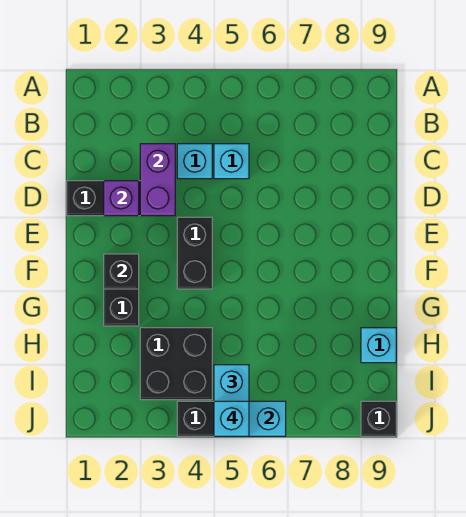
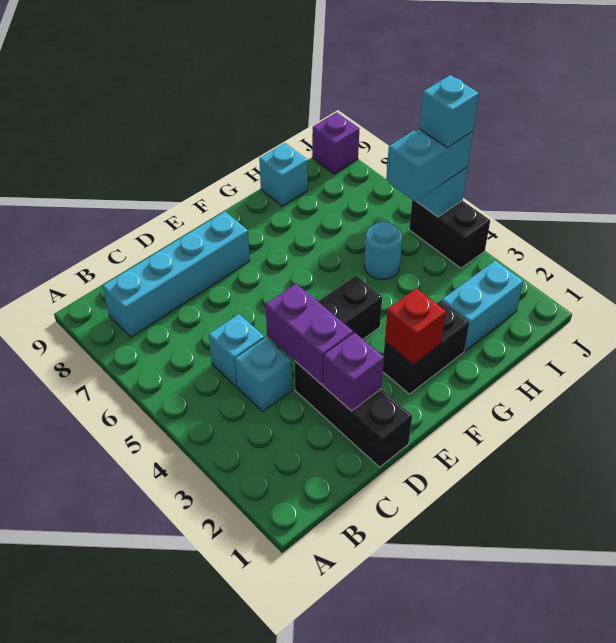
none -> cyan brick B8:E8 level 1
purple brick C3:D3 level 2 -> purple brick D3:D4 level 2
black brick F2 level 2 -> red brick F2 level 2
none -> cyan brick H2:I2 level 1
black brick H3:I4 level 1 -> none
none -> cyan round brick H5 level 1
black brick J9 level 1 -> purple brick J9 level 1

